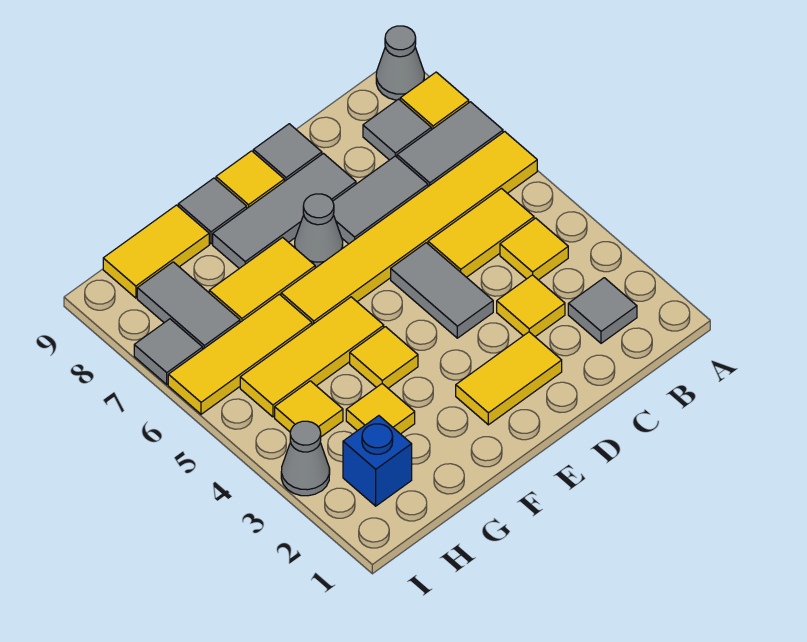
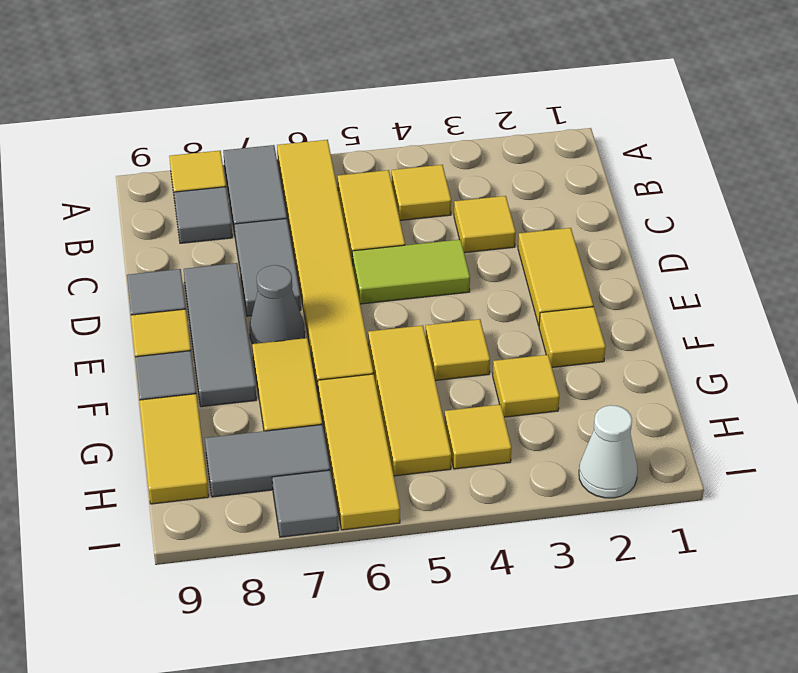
grey cone A9 level 1 -> none
grey tile B2 level 1 -> none
grey tile D4:D5 level 1 -> lime tile D4:D5 level 1
none -> yellow tile F2 level 1
blue brick H2 level 1 -> none
none -> white cone I2 level 1
grey cone I3 level 1 -> none

